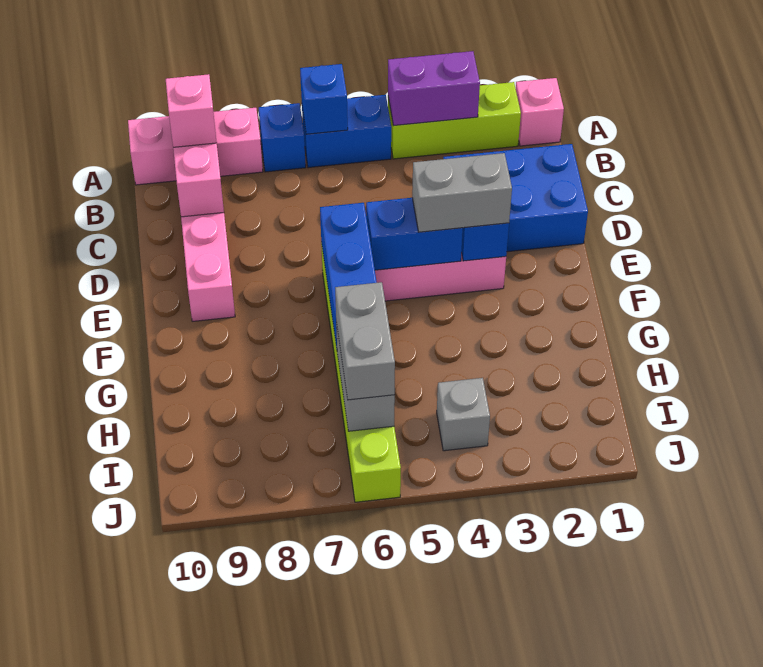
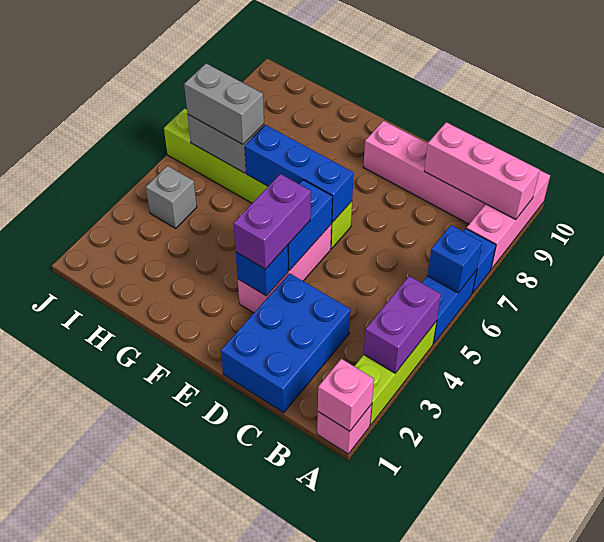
pink brick B9 level 3 -> pink brick A1 level 2
grey brick E3:E4 level 3 -> purple brick E3:E4 level 3

